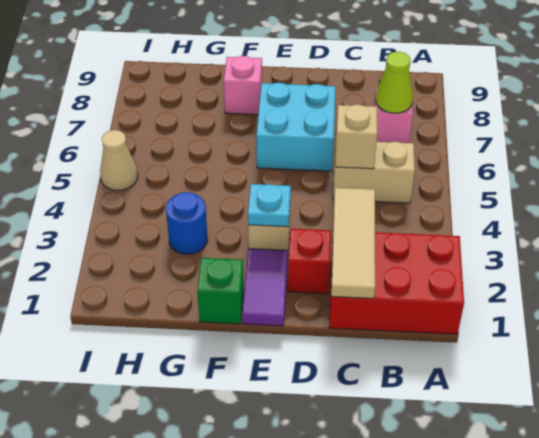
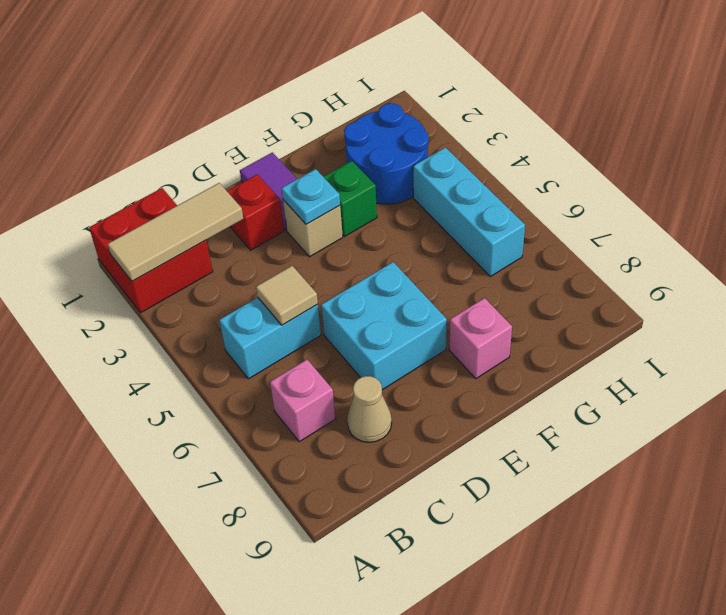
red brick A1:C2 level 1 -> red brick A1:B2 level 1
tan brick B5:C5 level 1 -> cyan brick B5:C5 level 1
lime cone B7 level 2 -> none
tan tile C1:C3 level 2 -> tan tile A2:C2 level 2
tan brick C5 level 2 -> tan tile C5 level 2
green brick F1 level 1 -> green brick F3 level 1
blue round brick G3 level 1 -> blue round brick G2:H3 level 1
none -> cyan brick H4:H6 level 1
tan cone I5 level 1 -> tan cone C8 level 1

